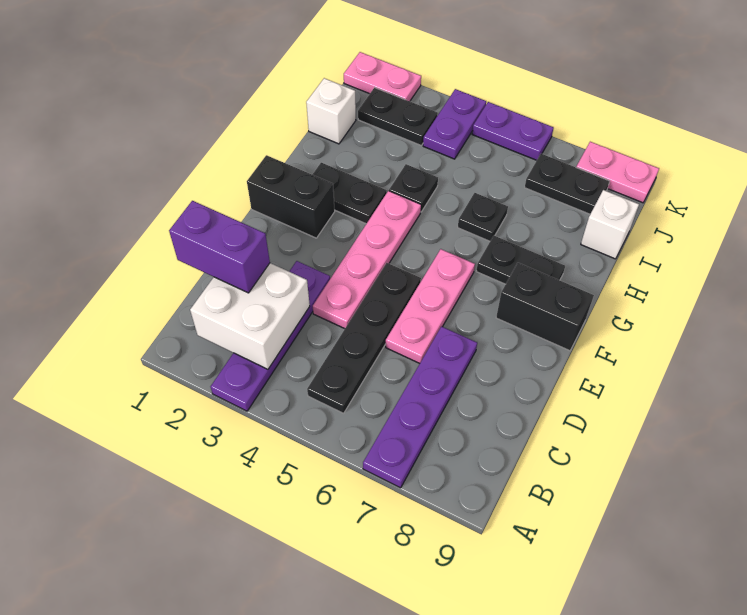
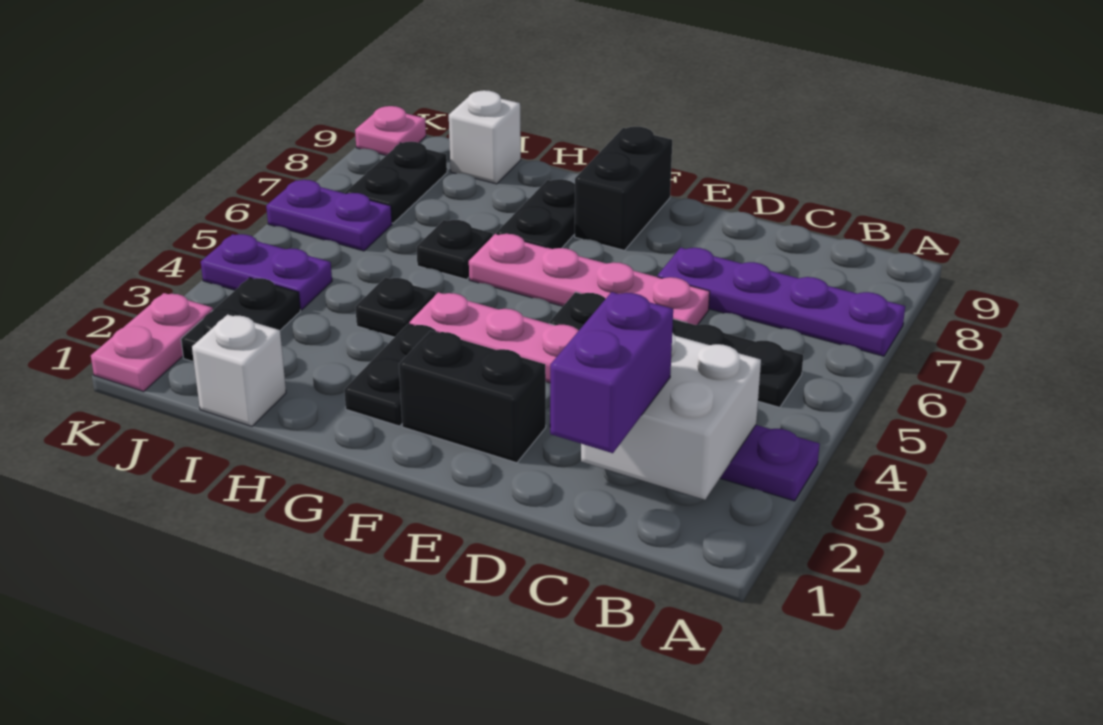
pink plate D6:F6 level 1 -> pink plate D6:G6 level 1
black brick F1:F2 level 1 -> black brick E2:F2 level 1
purple plate K5:K6 level 1 -> purple plate J6:K6 level 1
pink plate K8:K9 level 1 -> pink plate K9 level 1

